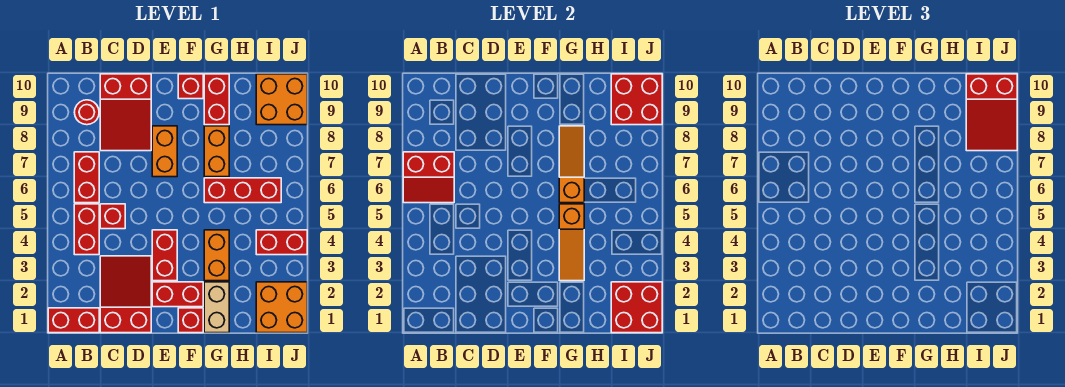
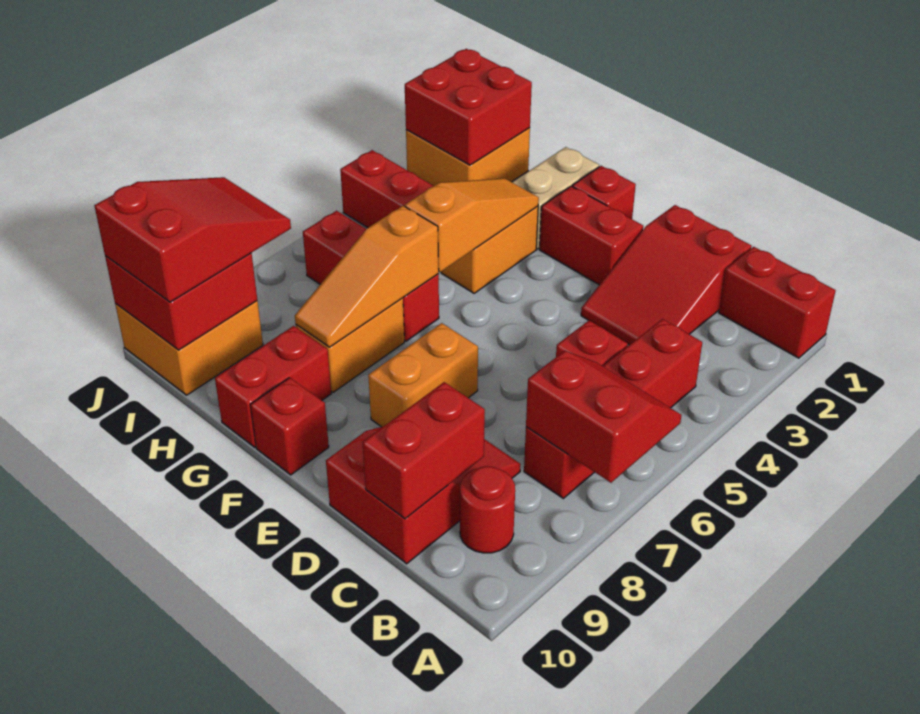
red brick E3:E4 level 1 -> red brick C9:C10 level 2

